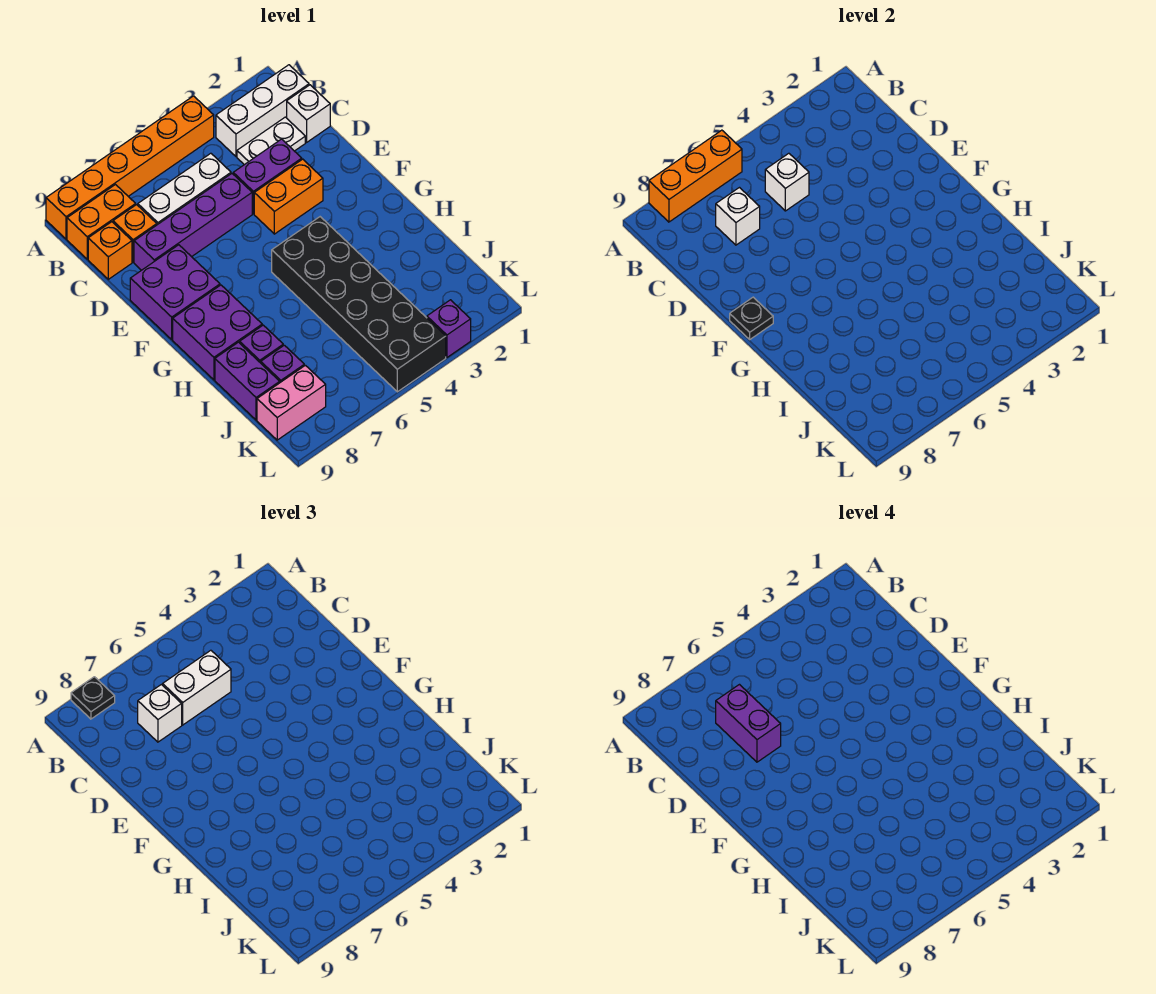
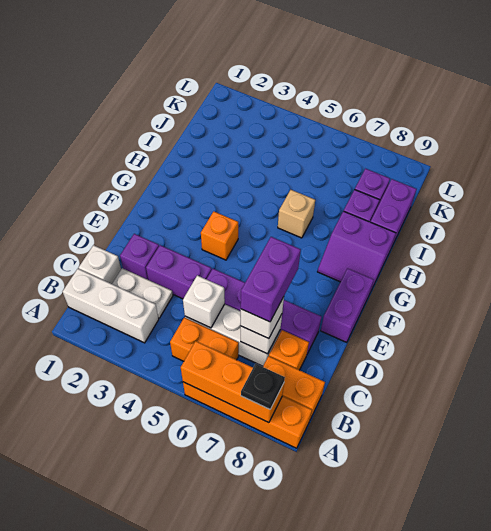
orange brick A4:A9 level 1 -> orange brick A6:A9 level 1
white brick C5:C6 level 3 -> none
orange brick C9 level 1 -> orange brick F4 level 1
orange brick E3:E4 level 1 -> orange brick B5:B6 level 1
purple brick E8:F9 level 1 -> purple brick E9:F9 level 1
black plate F9 level 2 -> none
black brick G4:L5 level 1 -> none
purple brick G8:H9 level 1 -> purple slope G8:H9 level 1 top H
none -> tan brick H6 level 1
pink brick K8:K9 level 1 -> none
purple brick L3 level 1 -> purple brick D2 level 1

